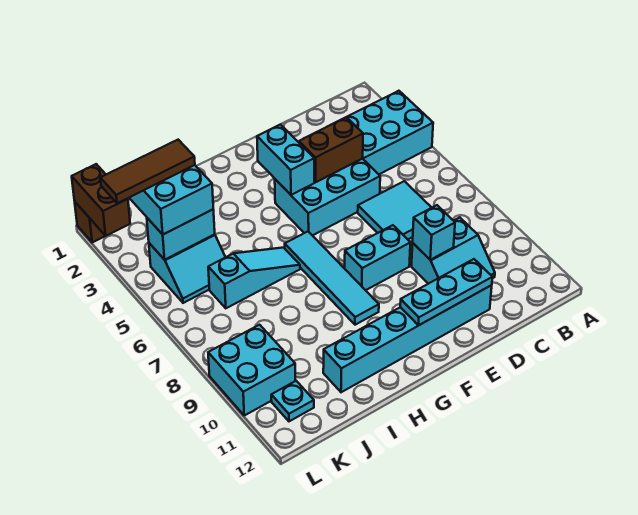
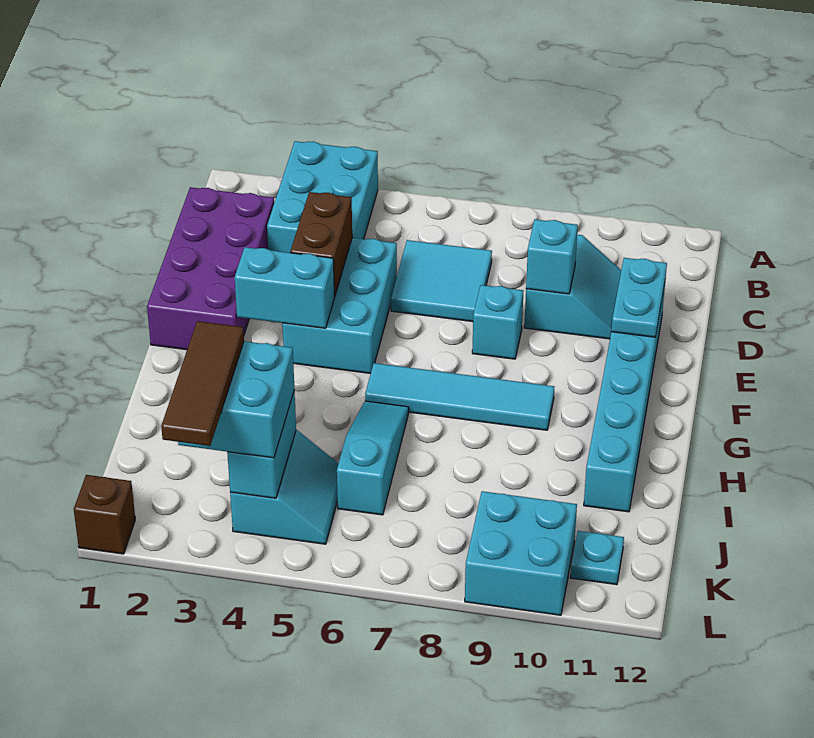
none -> purple brick C1:F2 level 1
cyan plate D11:F11 level 2 -> cyan plate D11:E11 level 2
cyan brick E8:F8 level 1 -> cyan brick E8 level 1
brown brick L1:L2 level 2 -> none

